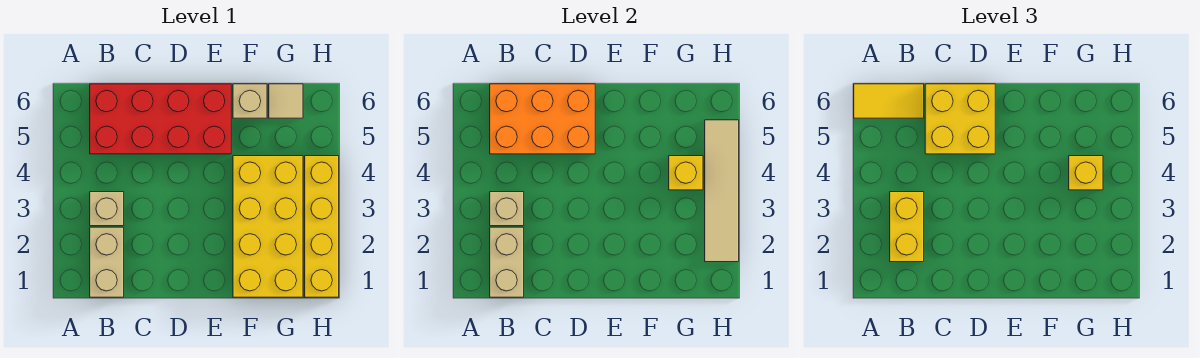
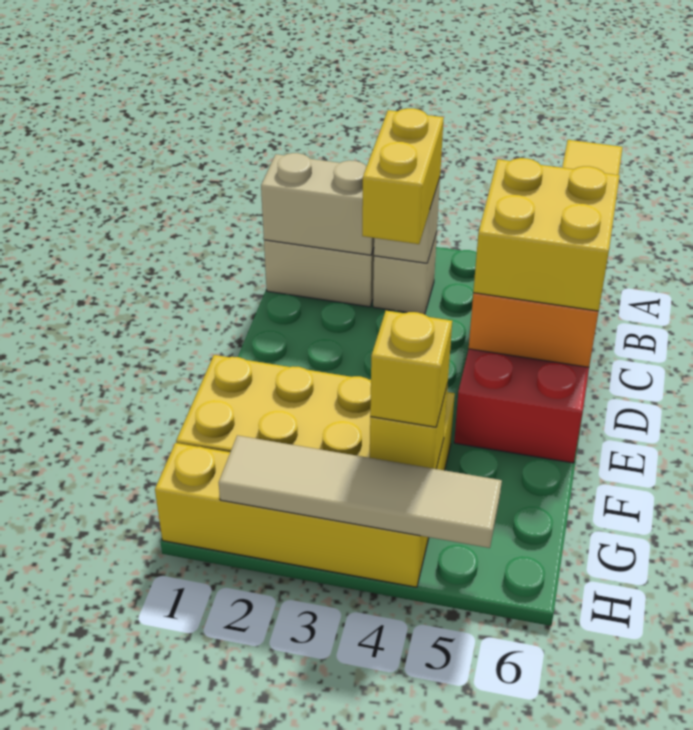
yellow brick B2:B3 level 3 -> yellow brick B3:C3 level 3
tan brick F6 level 1 -> none
tan tile G6 level 1 -> none

